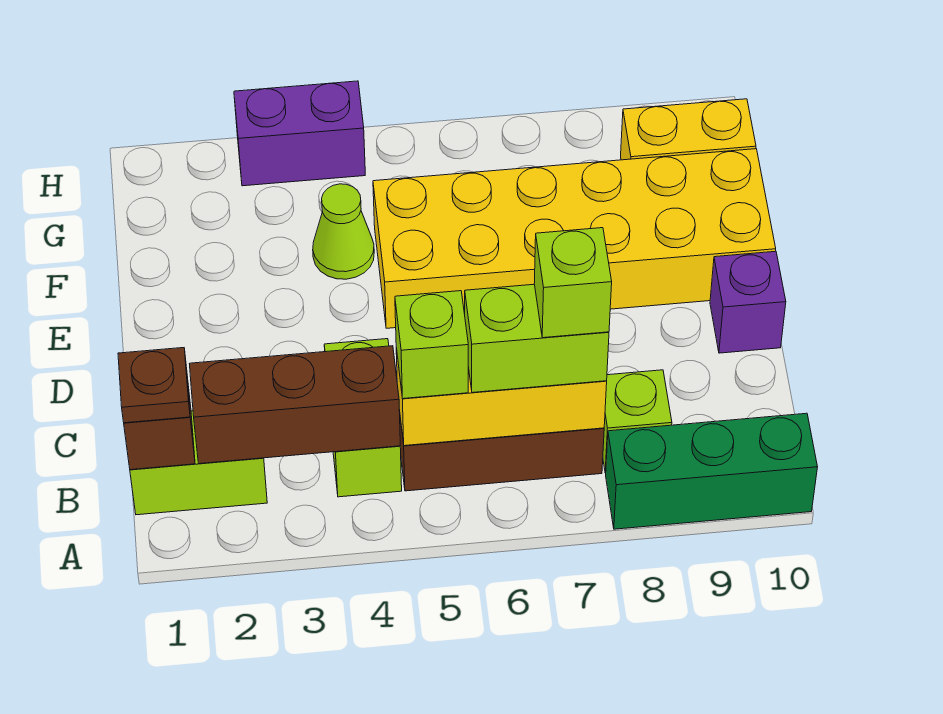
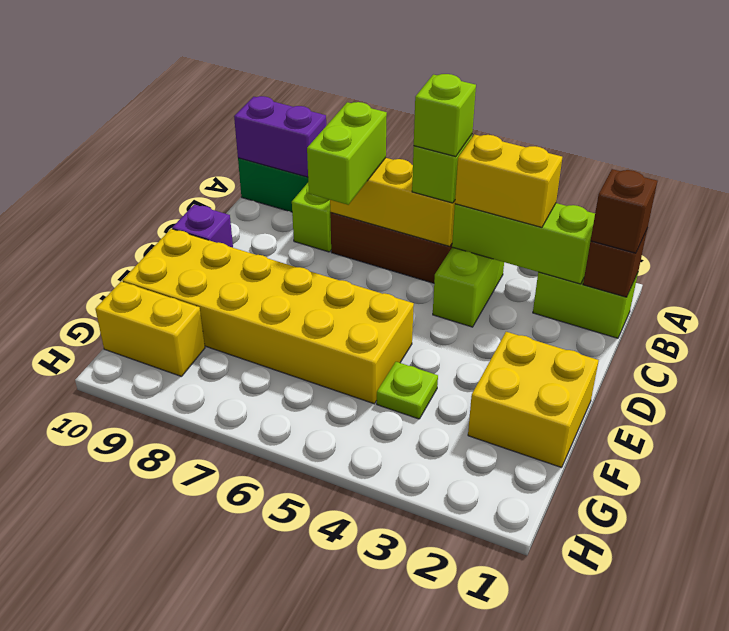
brown plate B1 level 3 -> brown brick B1 level 3
brown brick B2:B4 level 2 -> lime brick B2:B4 level 2
none -> yellow brick B3:B4 level 3
lime brick B6:B7 level 3 -> lime brick B7:C7 level 3
lime brick B7 level 4 -> lime brick B5 level 4
none -> yellow brick E1:F2 level 1
lime cone F4 level 1 -> lime plate F4 level 1
purple brick H3:H4 level 1 -> purple brick A9:A10 level 2

